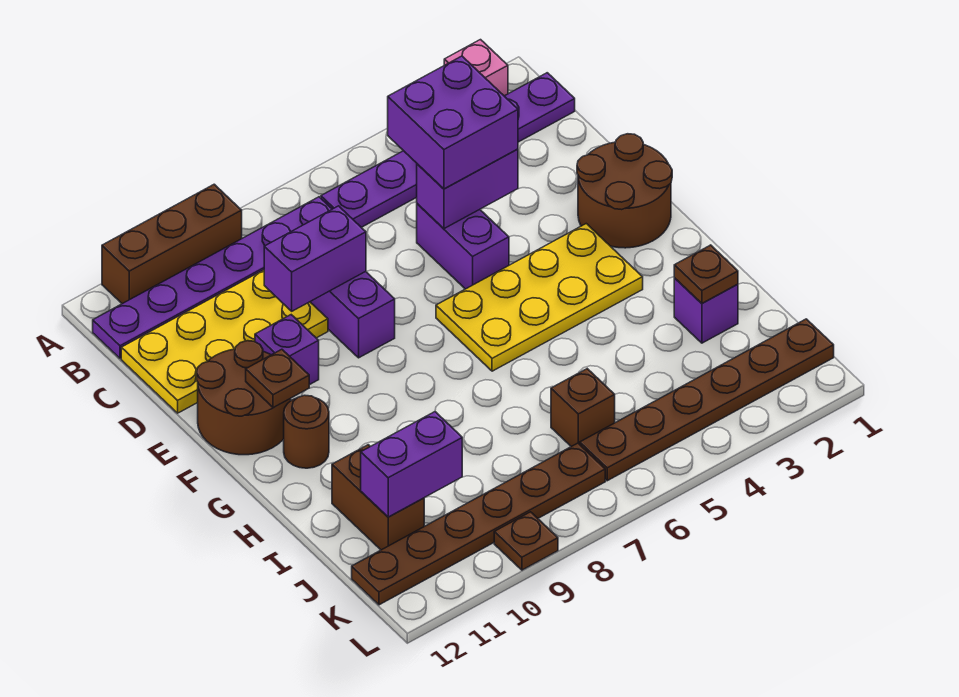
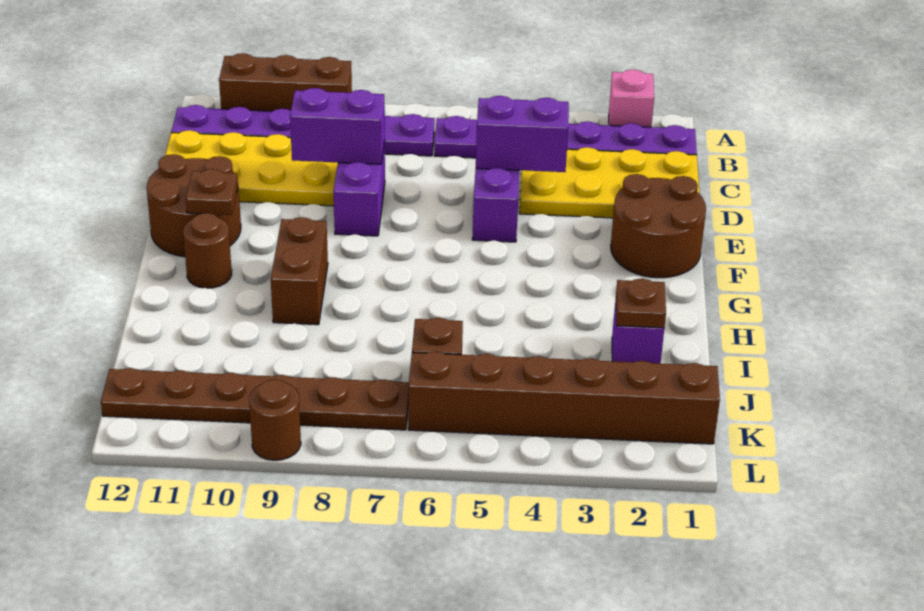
purple brick C4:D5 level 3 -> none
purple brick E10 level 1 -> none
yellow plate F3:G6 level 1 -> yellow plate C1:D4 level 1
brown brick I11:J11 level 1 -> brown brick G9:H9 level 1
purple brick J10:J11 level 2 -> none
brown plate K1:K6 level 1 -> brown brick K1:K6 level 1
brown plate L9 level 1 -> brown round brick L9 level 1

